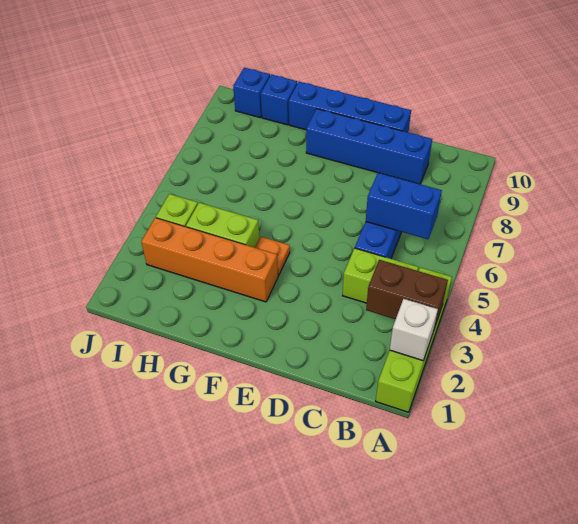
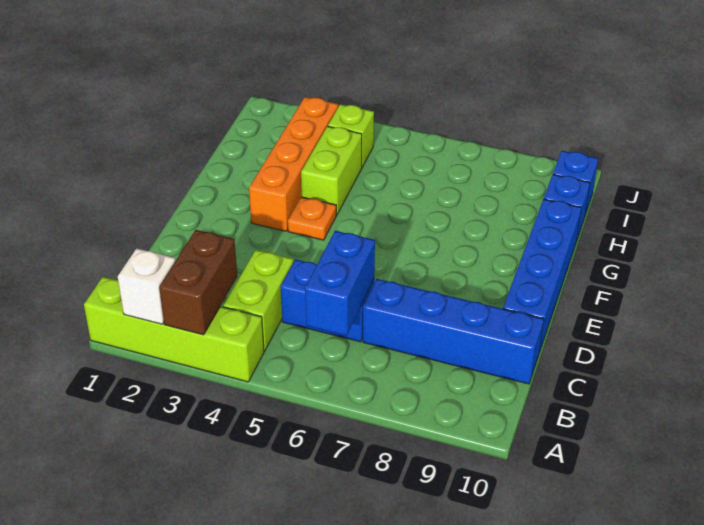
blue brick C9:F9 level 1 -> blue brick C7:C10 level 1

